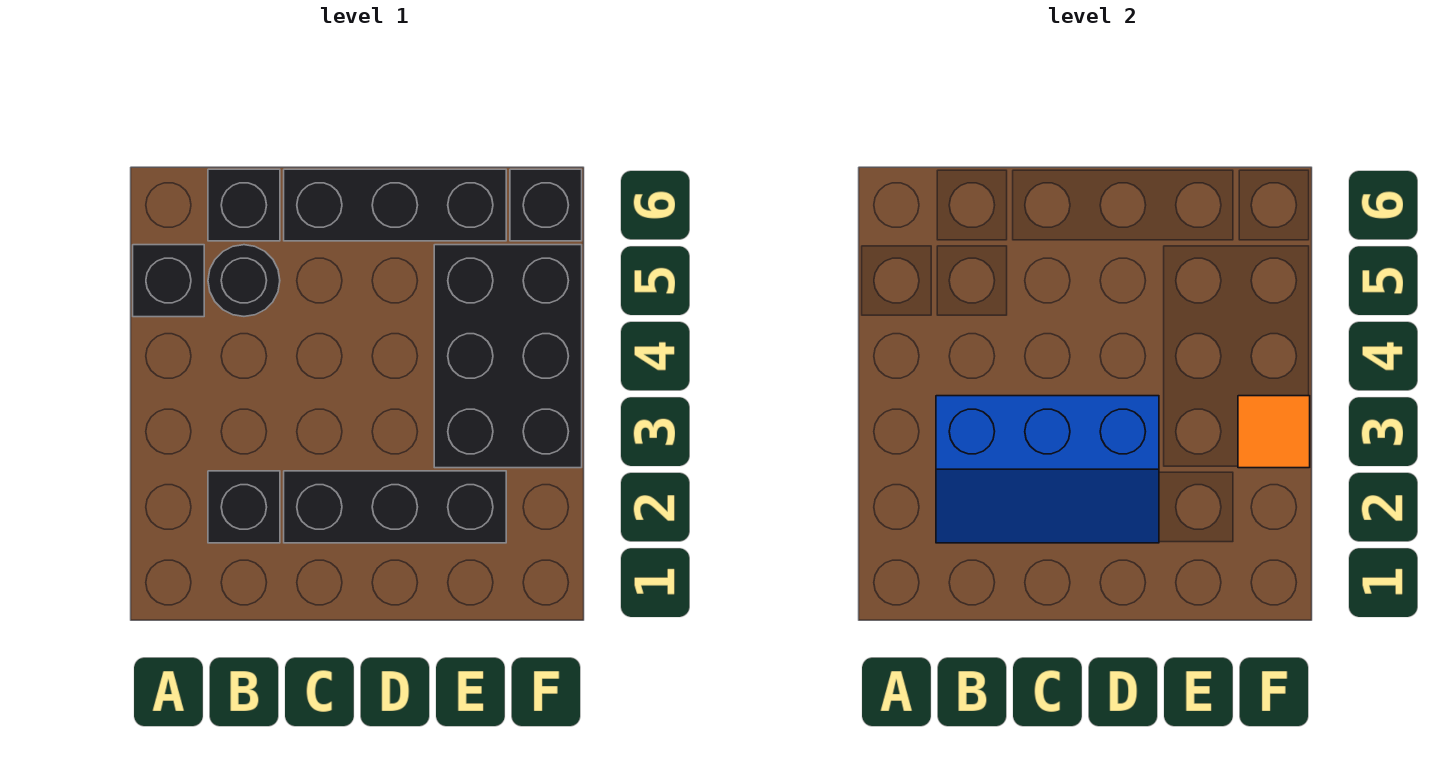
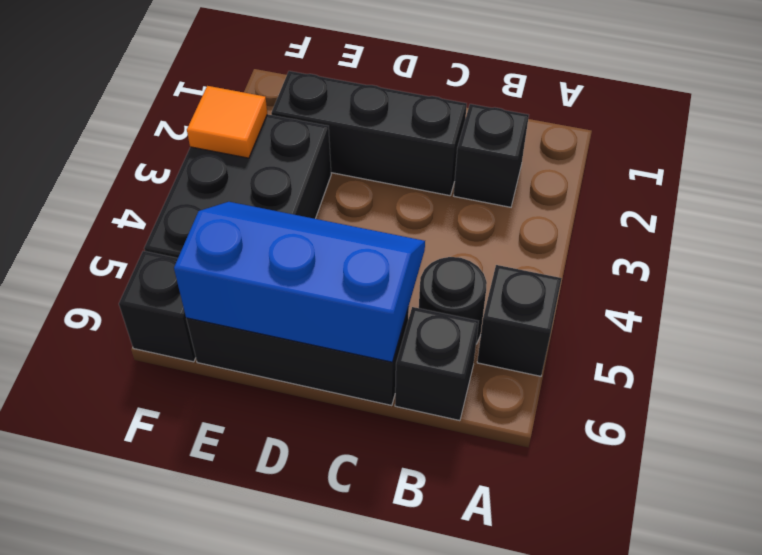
blue slope B2:D3 level 2 top 3 -> blue slope C5:E6 level 2 top 6

